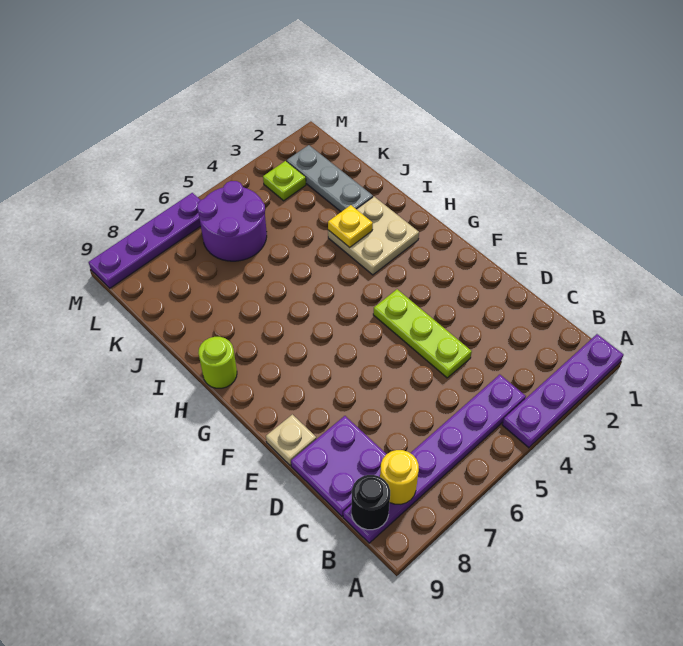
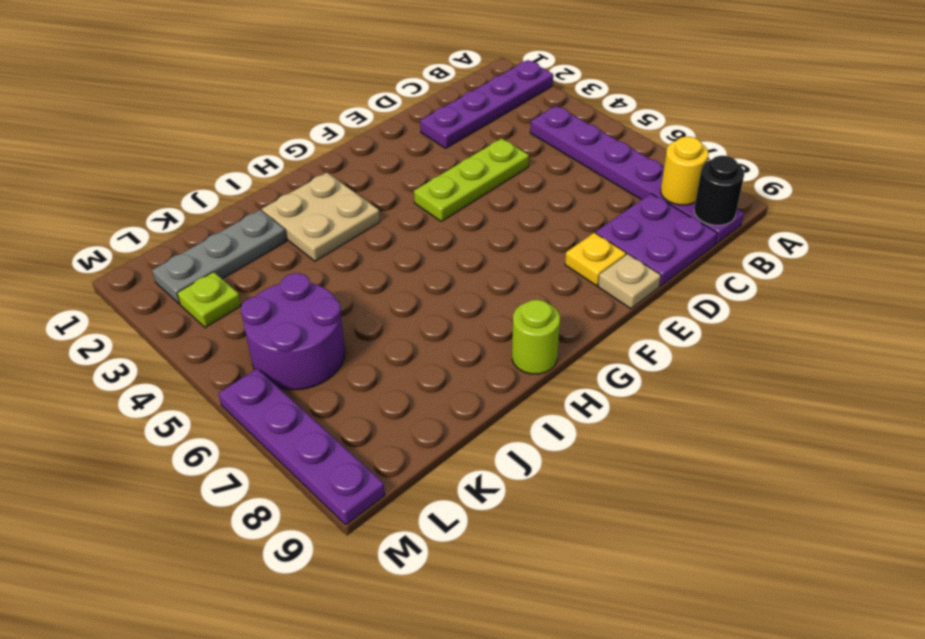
purple plate A1:A4 level 1 -> purple plate A2:D2 level 1
yellow plate I3 level 2 -> yellow plate E8 level 1

